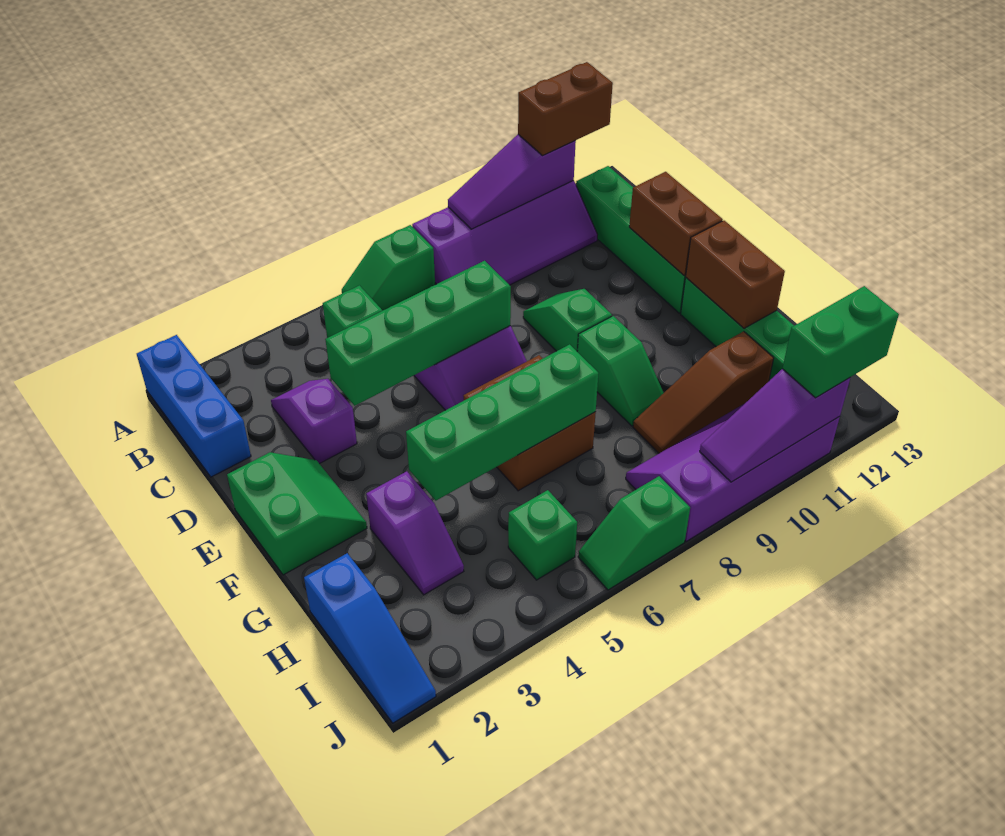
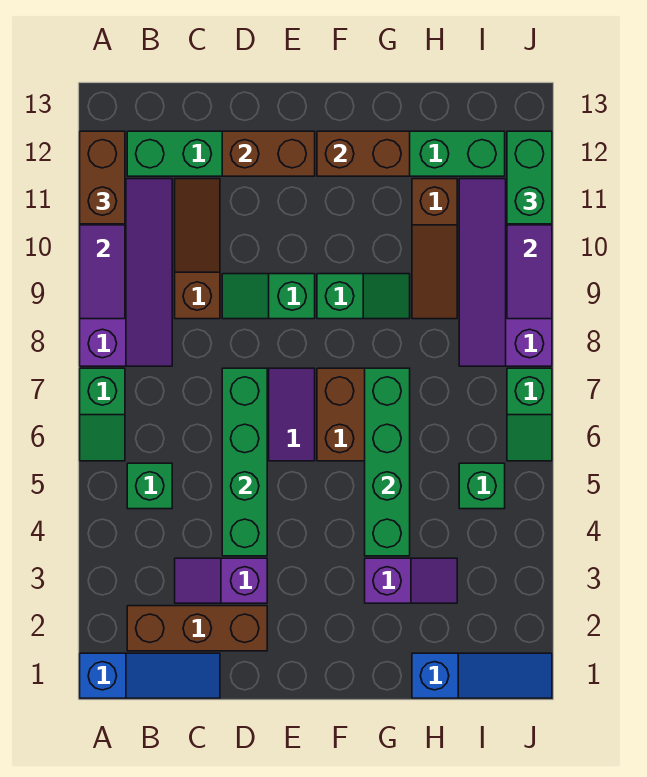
blue brick A1:C1 level 1 -> blue slope A1:C1 level 1 top A
none -> brown brick B2:D2 level 1
none -> brown slope C9:C11 level 1 top 9
green slope E1:F2 level 1 top 1 -> none

